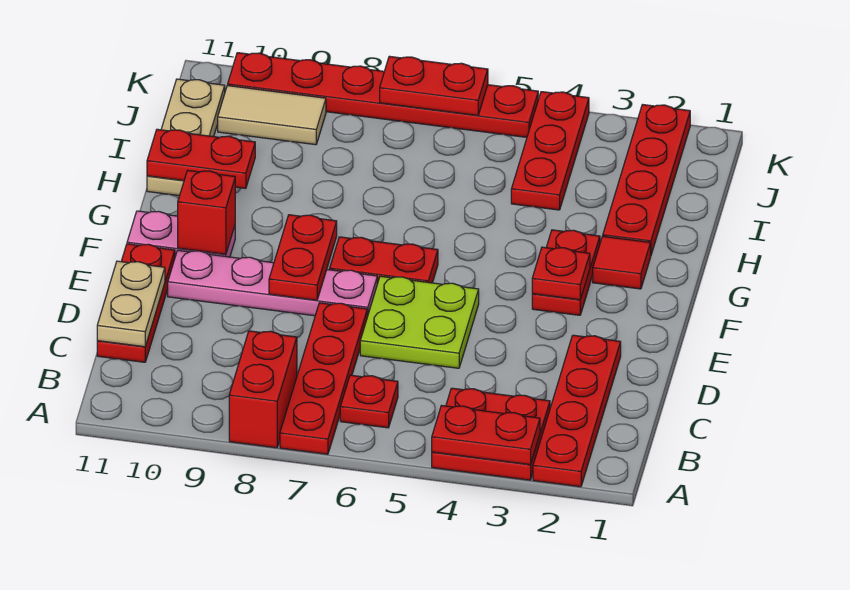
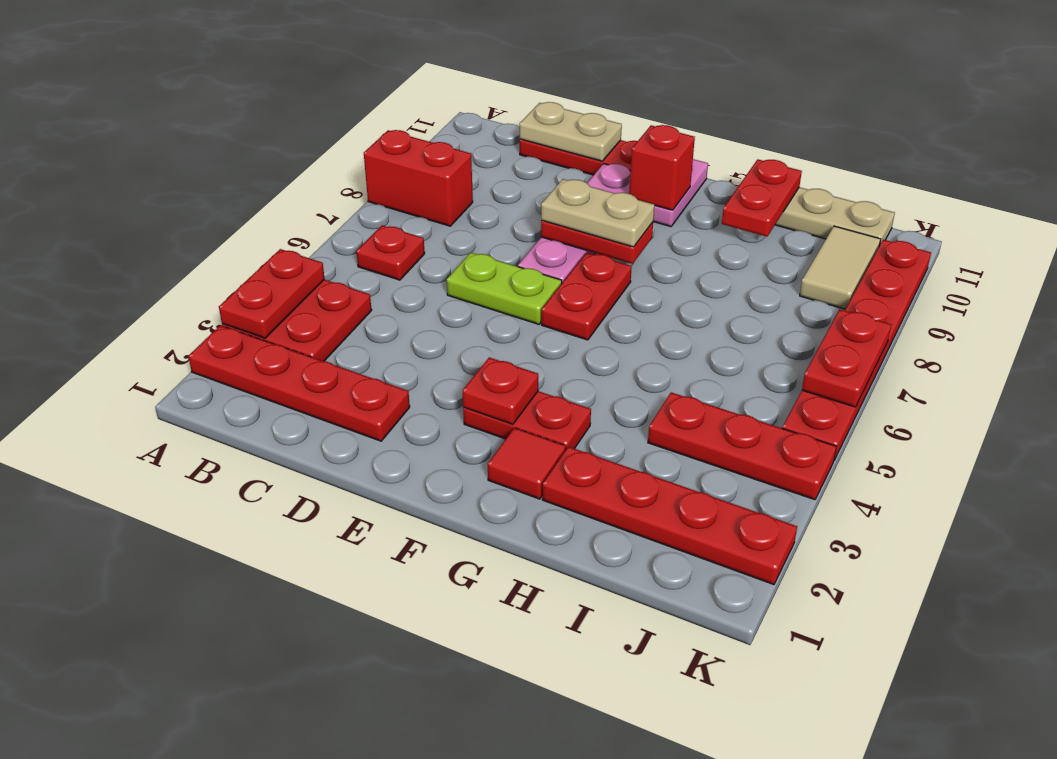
red plate A7:D7 level 1 -> none
lime plate D5:E6 level 1 -> lime plate D6:E6 level 1
none -> tan plate E8:F8 level 3

